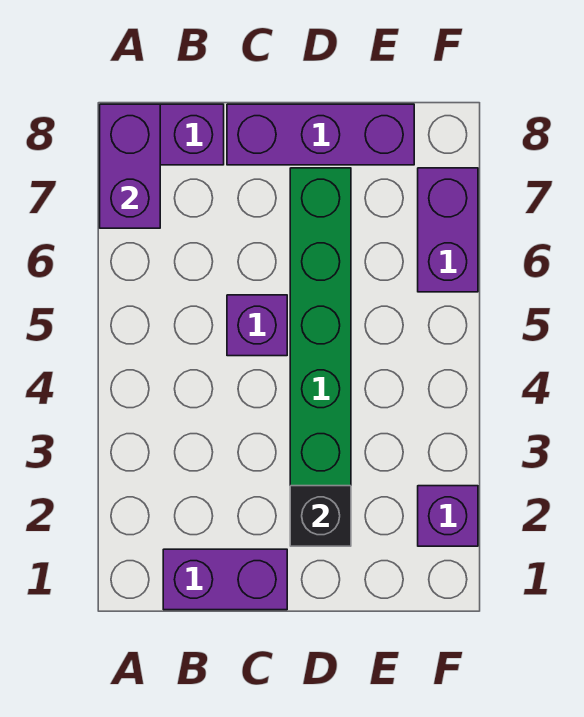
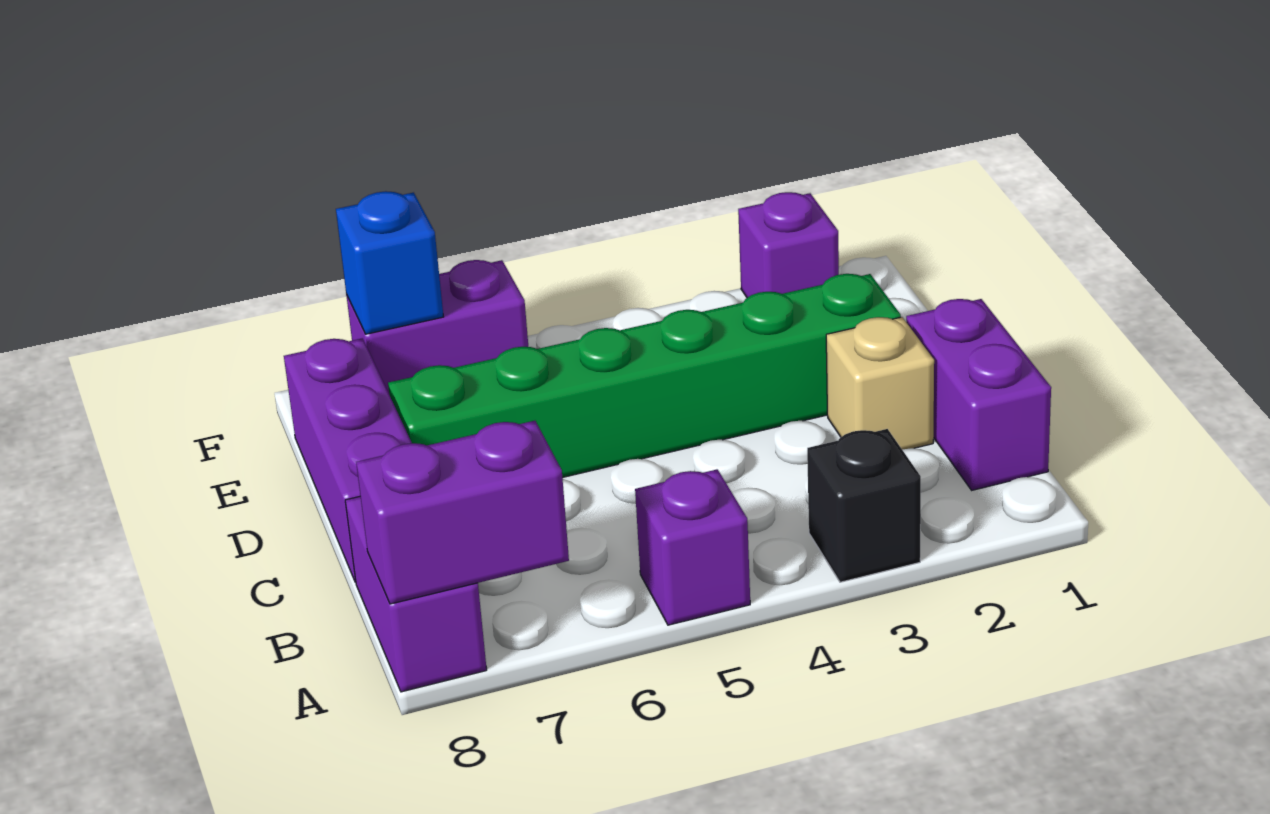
none -> tan brick C2 level 1
purple brick C5 level 1 -> purple brick A5 level 1
black brick D2 level 2 -> black brick A3 level 1
none -> blue brick F7 level 2

